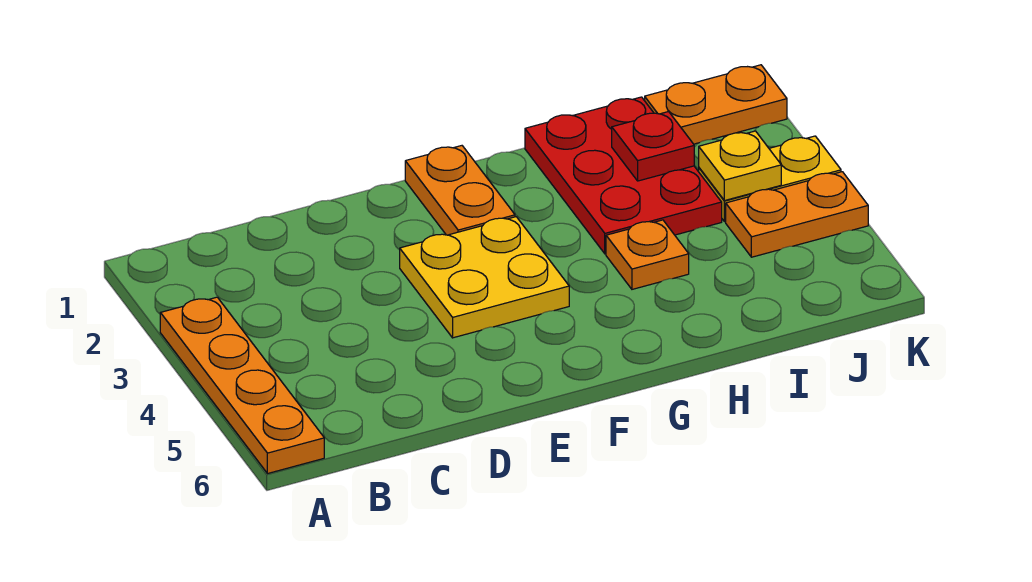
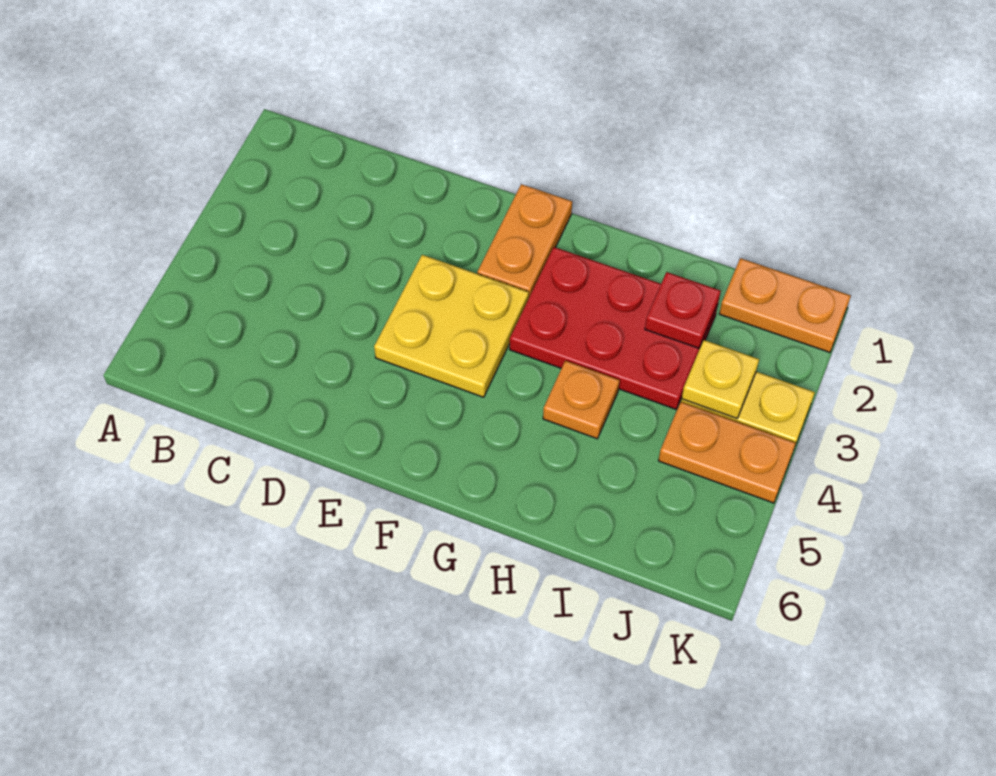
orange plate A3:A6 level 1 -> none
red plate H1:I3 level 1 -> red plate G2:I3 level 1

